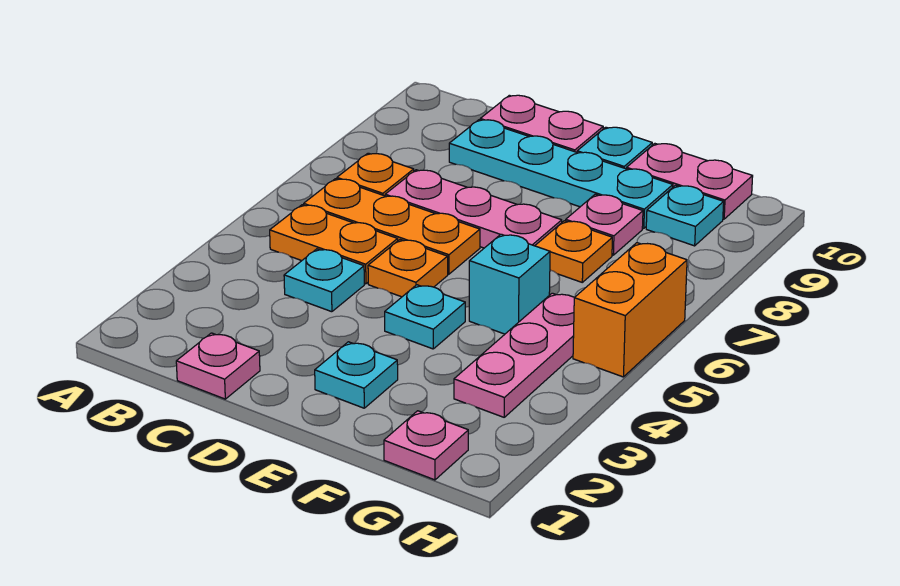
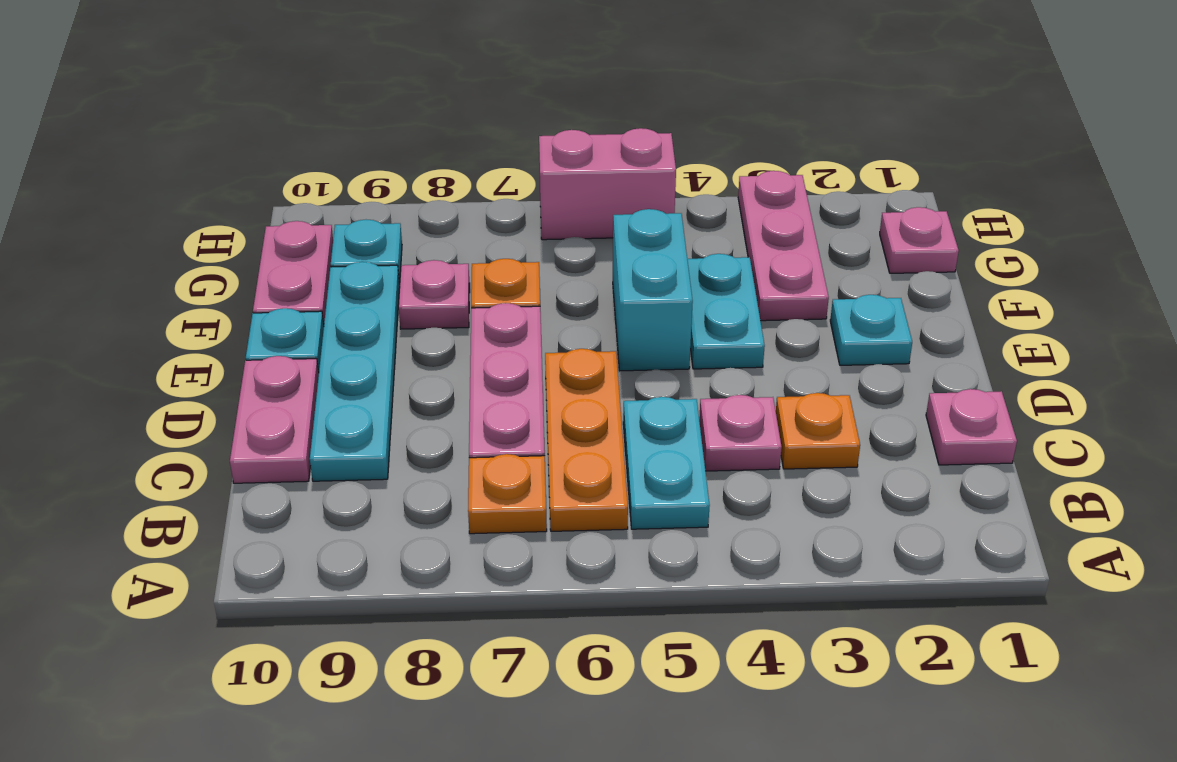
orange plate B5:C5 level 1 -> cyan plate B5:C5 level 1
cyan plate C4 level 1 -> pink plate C4 level 1
orange plate D5 level 1 -> orange plate C3 level 1
cyan plate E4 level 1 -> cyan plate E4:F4 level 1
cyan brick F5 level 1 -> cyan brick E5:F5 level 1
pink plate G3:G5 level 1 -> pink plate F3:H3 level 1
orange brick H5:H6 level 1 -> pink brick H5:H6 level 1

